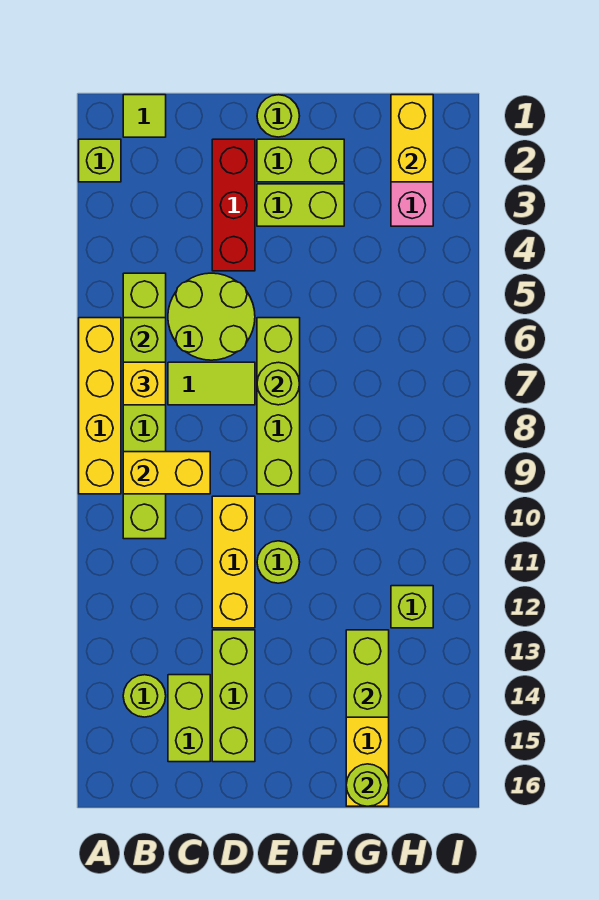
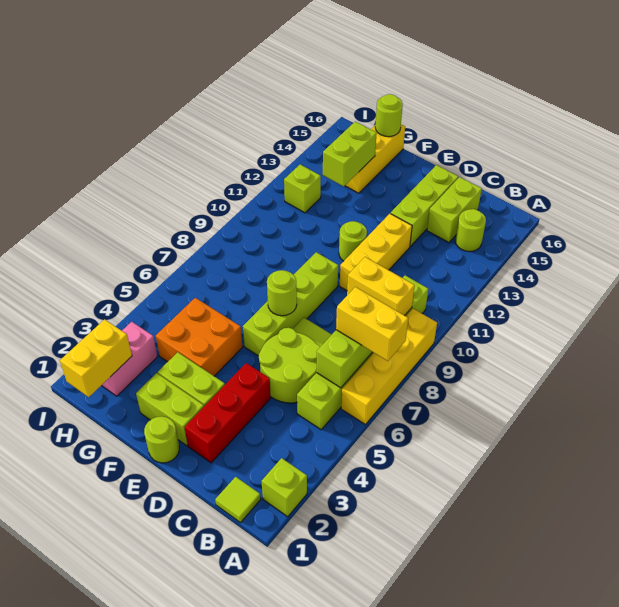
yellow brick B7 level 3 -> yellow brick A7:B7 level 3
none -> orange brick F4:G5 level 1

